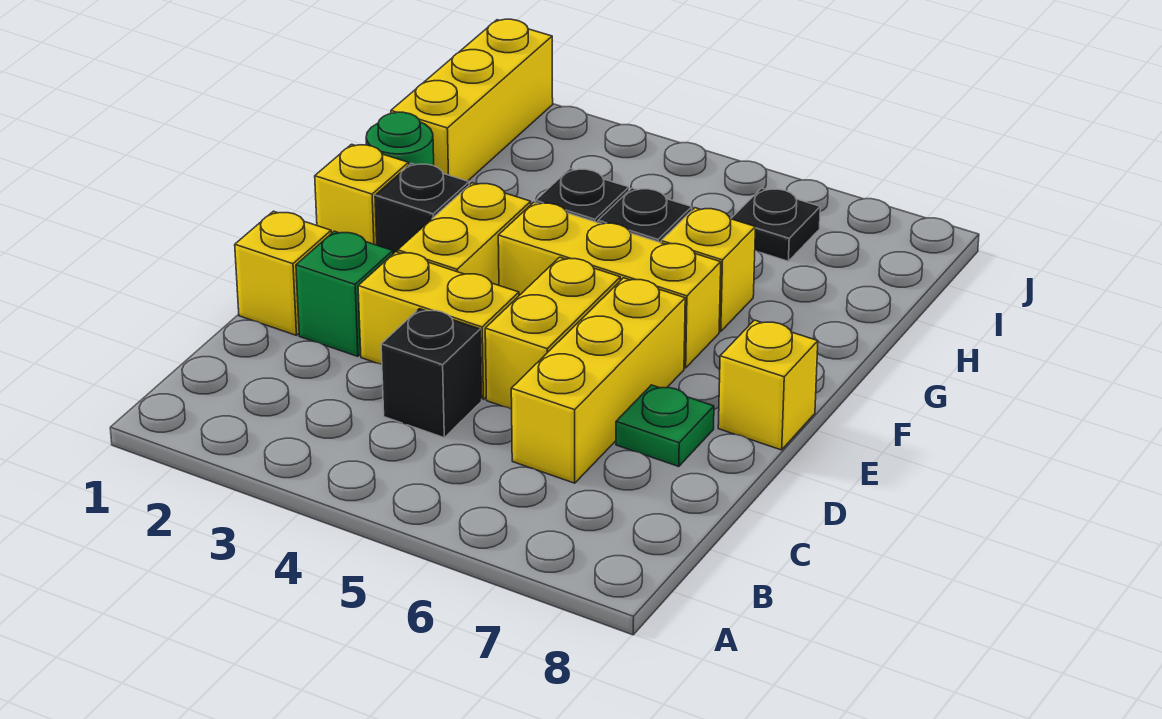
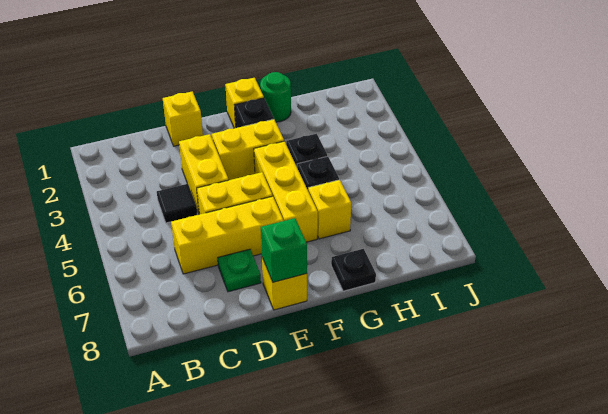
black brick C4 level 1 -> black tile C4 level 1
green brick D2 level 1 -> green brick E8 level 2
yellow brick H1:J1 level 1 -> none
black plate I6 level 1 -> black plate G8 level 1

